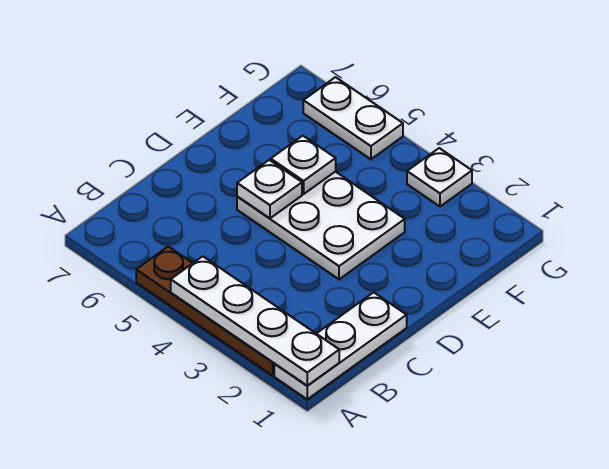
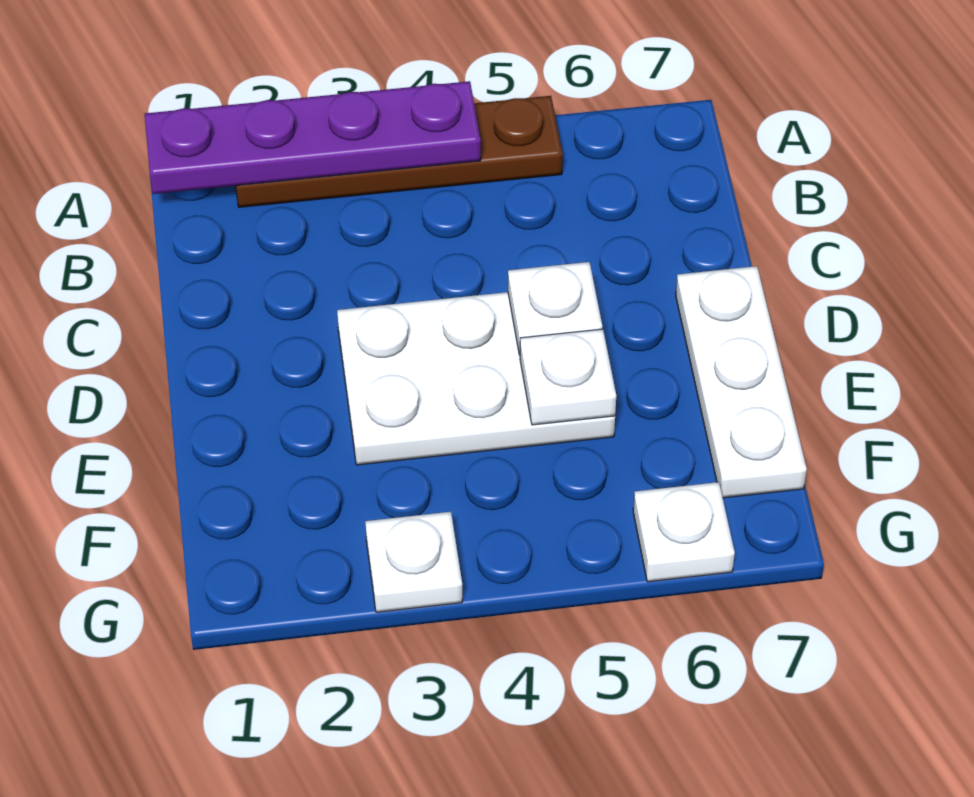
white plate A1:C1 level 1 -> white plate D7:F7 level 1
white plate A1:A4 level 2 -> purple plate A1:A4 level 2
white plate G5:G6 level 1 -> white plate G6 level 1

